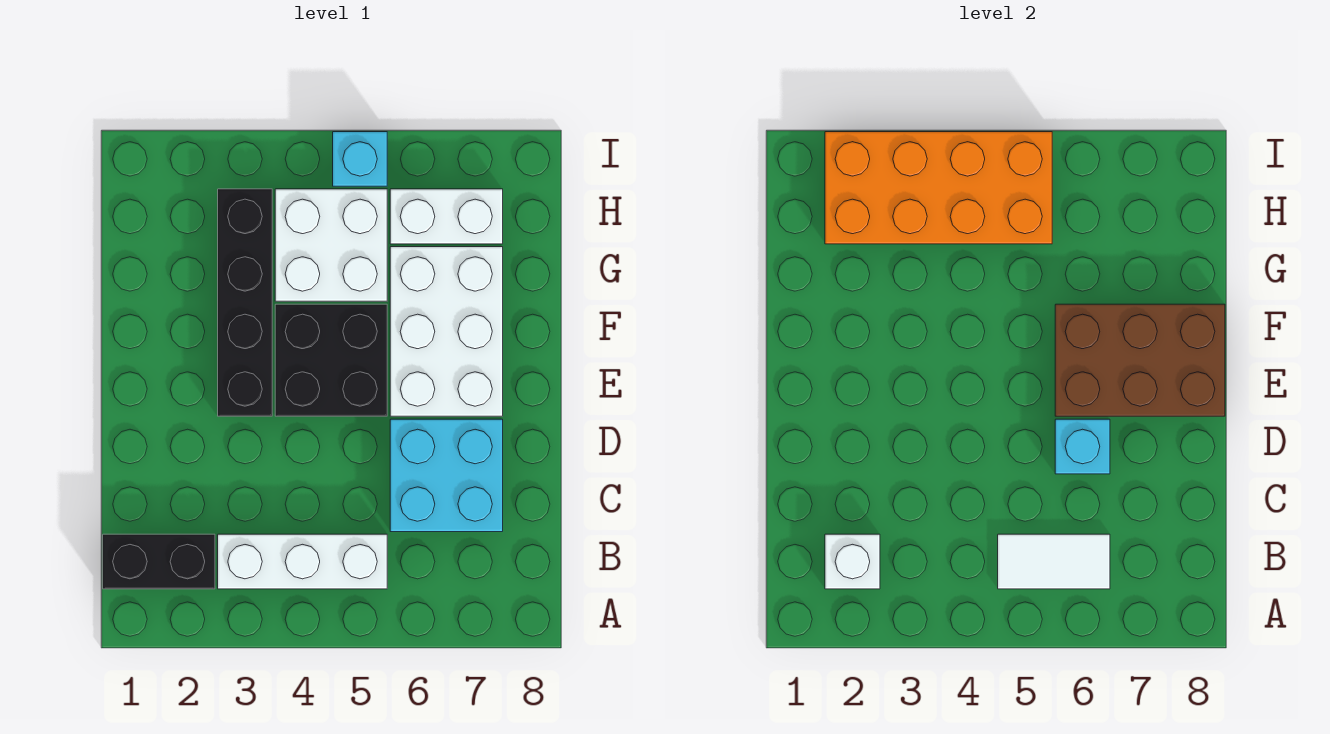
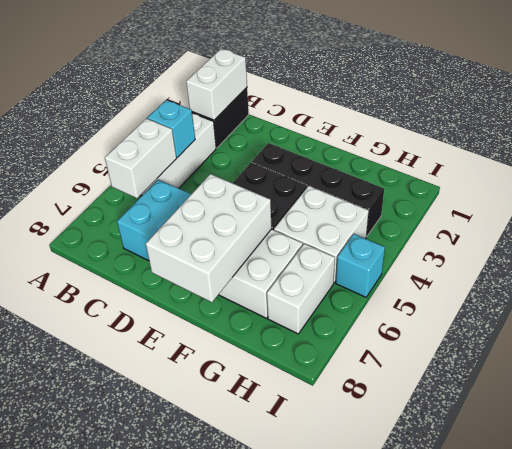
white brick B2 level 2 -> white brick B1:B2 level 2
white tile B5:B6 level 2 -> white brick B5:B6 level 2
cyan brick D6 level 2 -> cyan brick B4 level 2
brown brick E6:F8 level 2 -> white brick E6:F8 level 2
orange brick H2:I5 level 2 -> none

